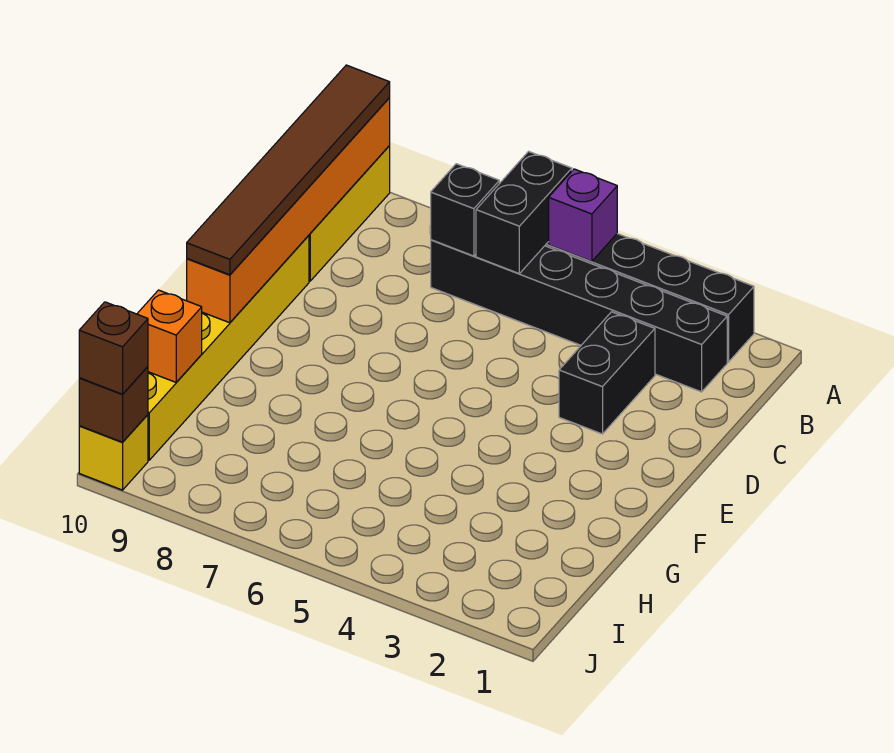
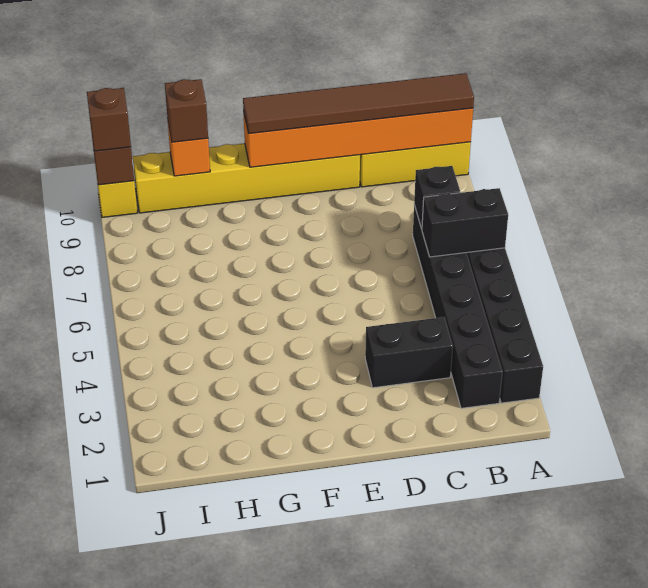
purple brick A5 level 2 -> none
none -> brown brick H10 level 3

